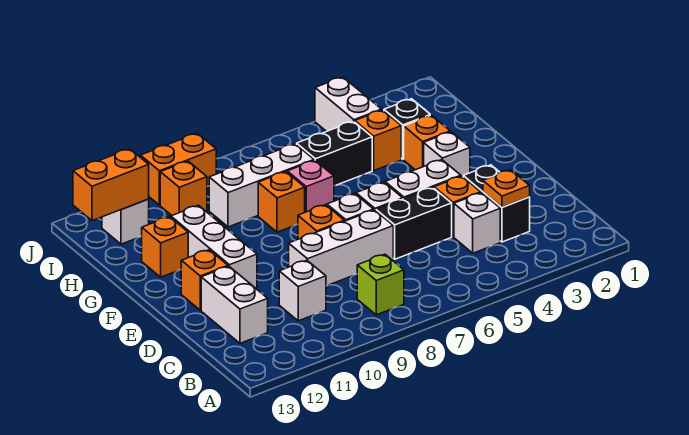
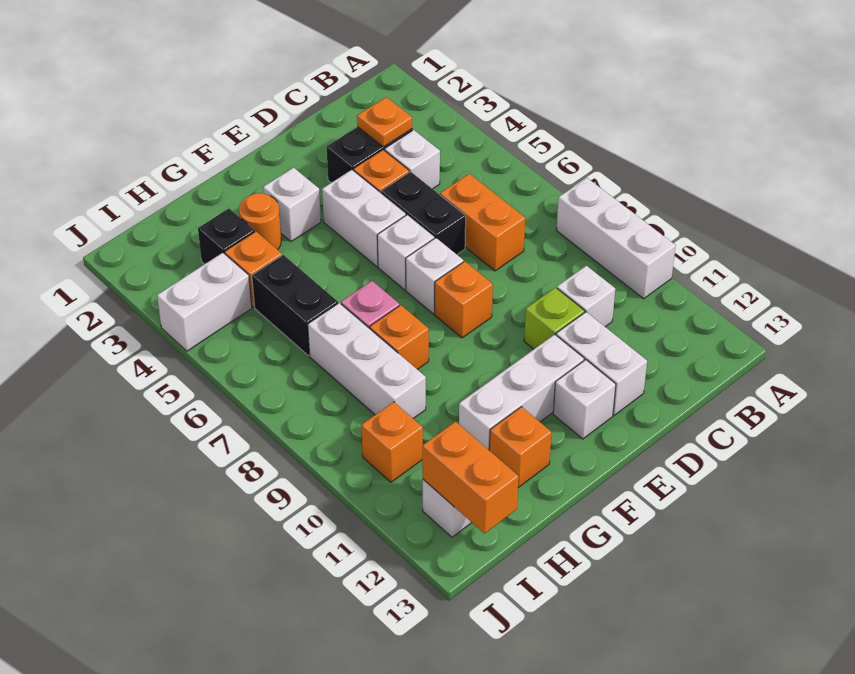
lime brick B8 level 1 -> lime brick D10 level 1
white brick C12:D12 level 1 -> white brick D11:D12 level 1
white brick D7:D9 level 1 -> white brick A8:A10 level 1
orange brick E12 level 1 -> white brick E12 level 1
orange brick G3 level 1 -> orange round brick G3 level 1
orange brick J9:J10 level 1 -> orange brick C6:C7 level 1

